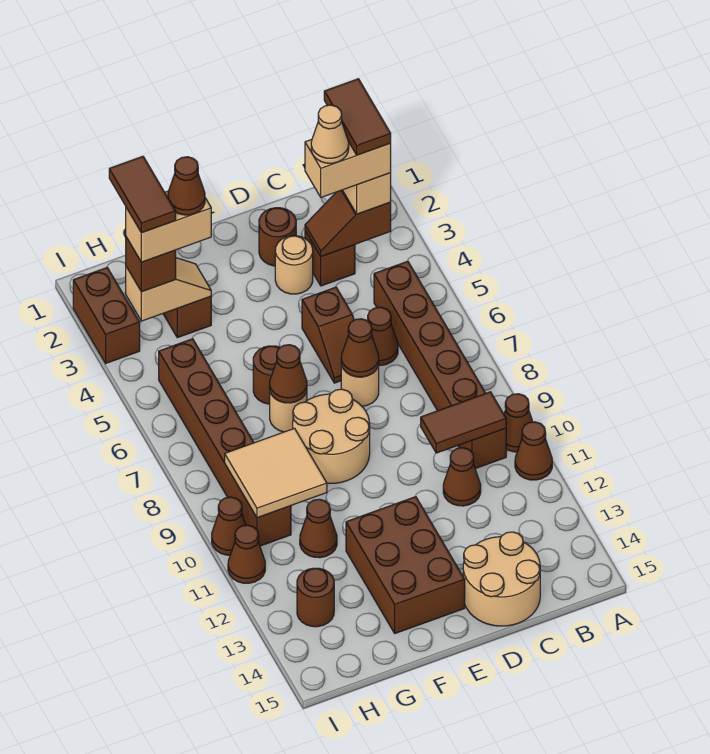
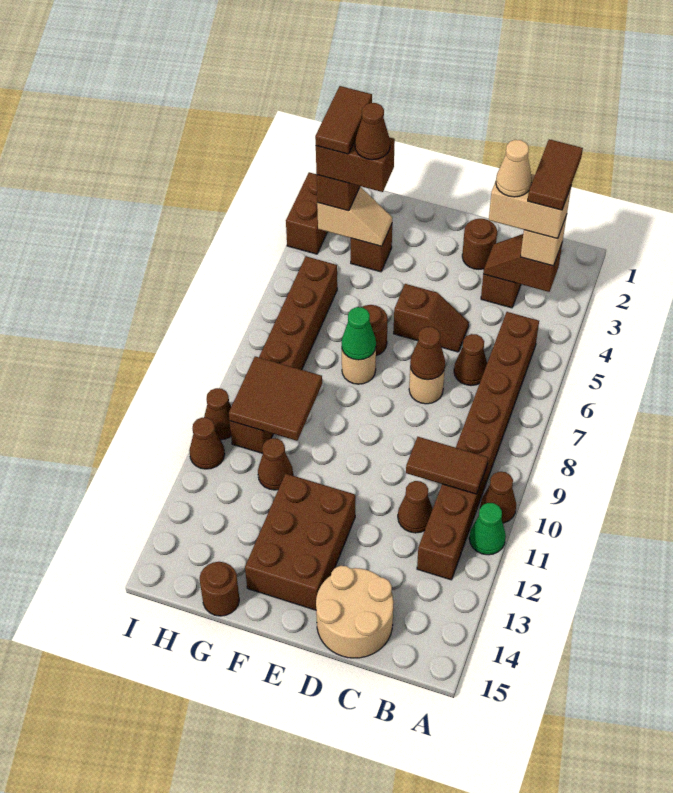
brown cone A11 level 1 -> green cone A11 level 1
brown brick B5:B10 level 1 -> brown brick B5:B12 level 1
tan round brick D3 level 1 -> none
brown slope D5:D6 level 1 top 5 -> brown slope D5:E5 level 1 top E
tan round brick E8:F9 level 1 -> none
brown cone F7 level 2 -> green cone F7 level 2
tan brick G3:H3 level 4 -> brown brick G3:H3 level 4
tan tile G9:H10 level 2 -> brown tile G9:H10 level 2
brown round brick H13 level 1 -> brown round brick G15 level 1

